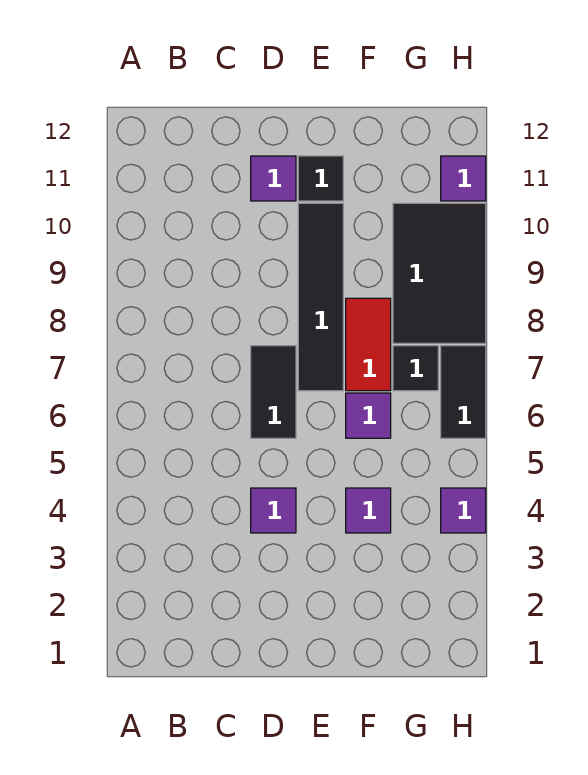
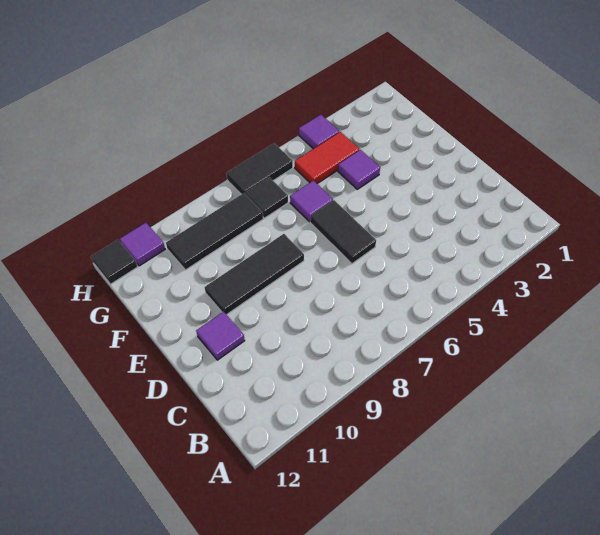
purple tile D4 level 1 -> none
black tile D6:D7 level 1 -> black tile D6:E6 level 1
black tile E7:E10 level 1 -> black tile E8:E10 level 1
black tile E11 level 1 -> black tile H12 level 1
red tile F7:F8 level 1 -> red tile G4:G5 level 1
black tile G8:H10 level 1 -> black tile G8:G10 level 1

